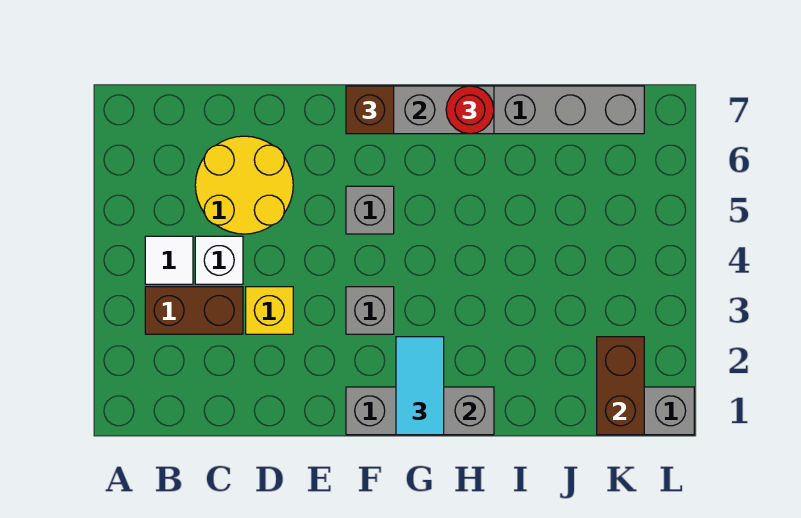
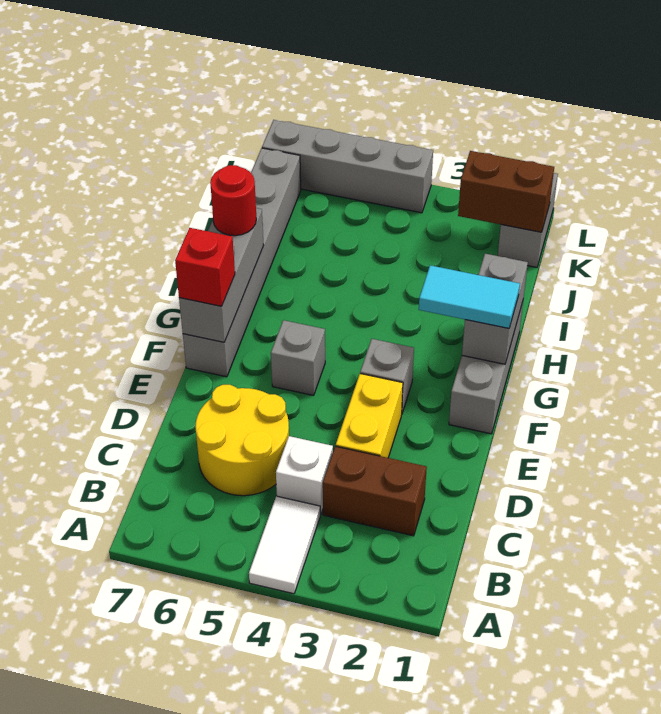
brown brick B3:C3 level 1 -> brown brick C2:C3 level 1
white tile B4 level 1 -> white tile A4:B4 level 1
yellow brick D3 level 1 -> yellow brick D3:E3 level 1
brown brick F7 level 3 -> red brick F7 level 3
none -> grey brick L4:L7 level 1

